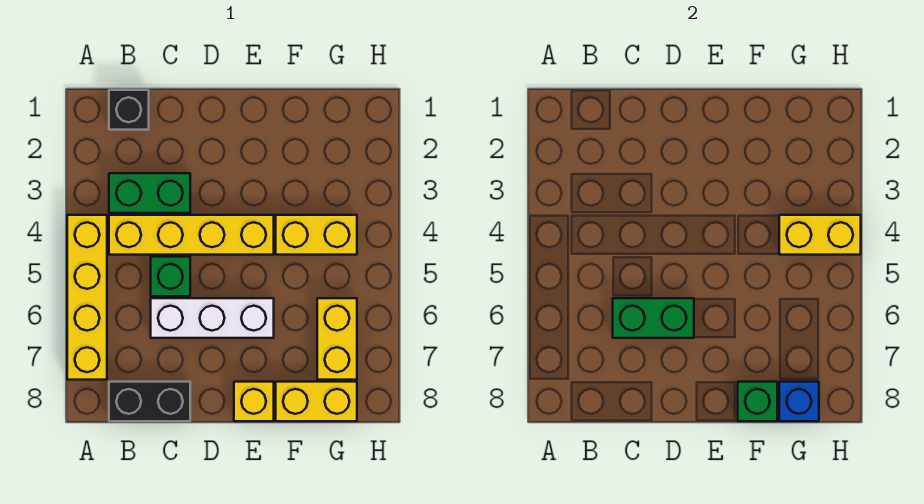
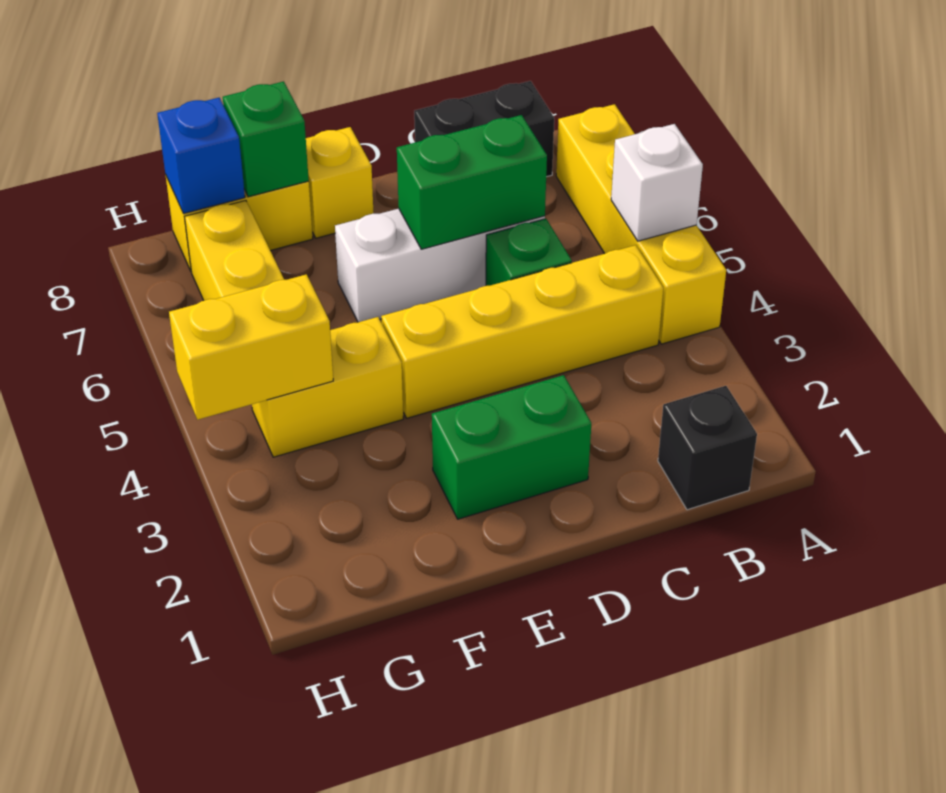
none -> white brick A5 level 2
green brick B3:C3 level 1 -> green brick D2:E2 level 1

